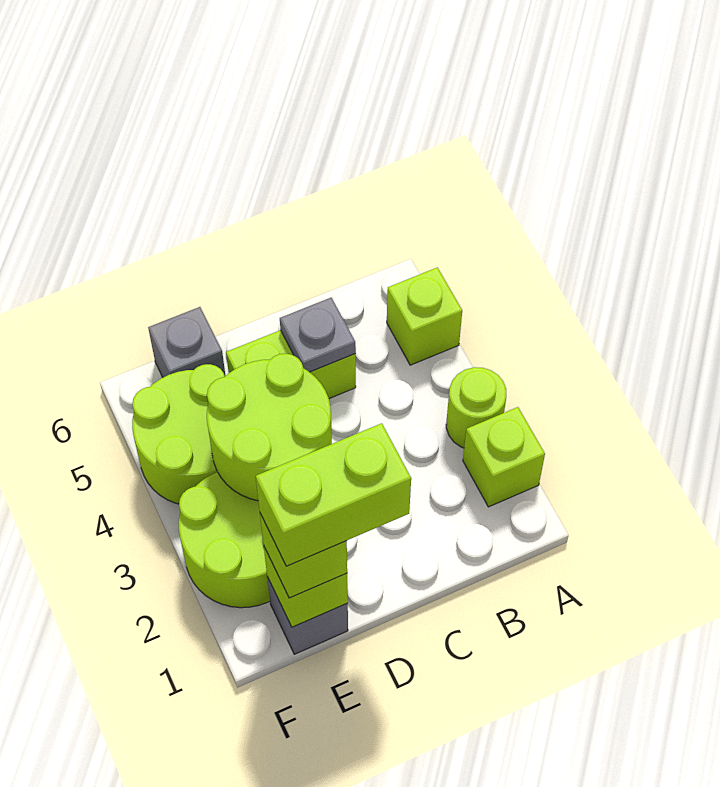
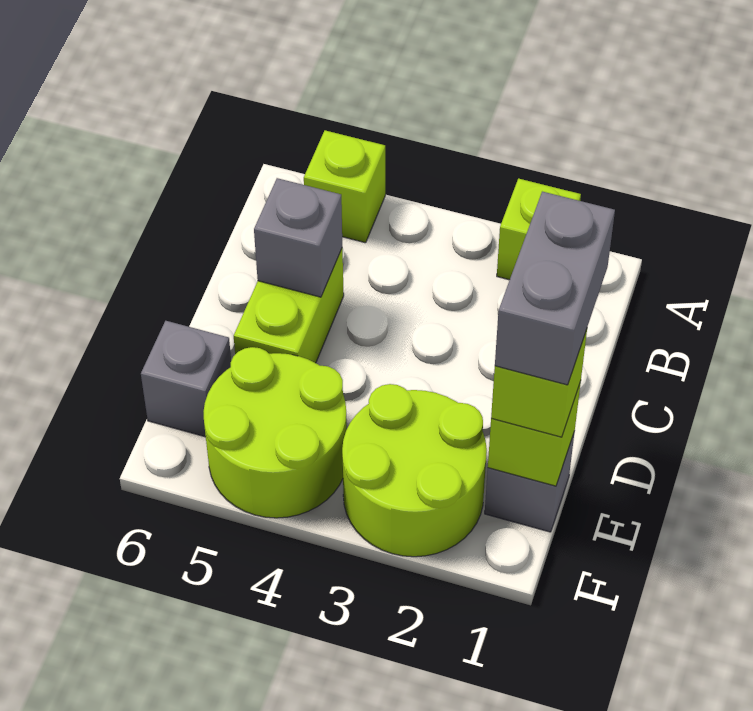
lime round brick A3 level 1 -> none
grey plate C5 level 2 -> grey brick C5 level 2
lime brick D1:E1 level 4 -> grey brick D1:E1 level 4
lime round brick D3:E4 level 2 -> none

